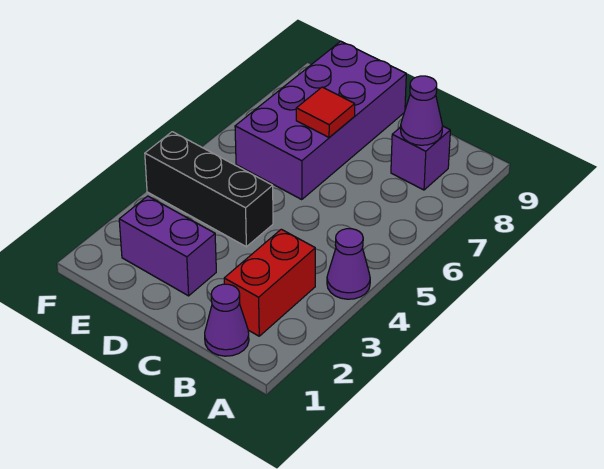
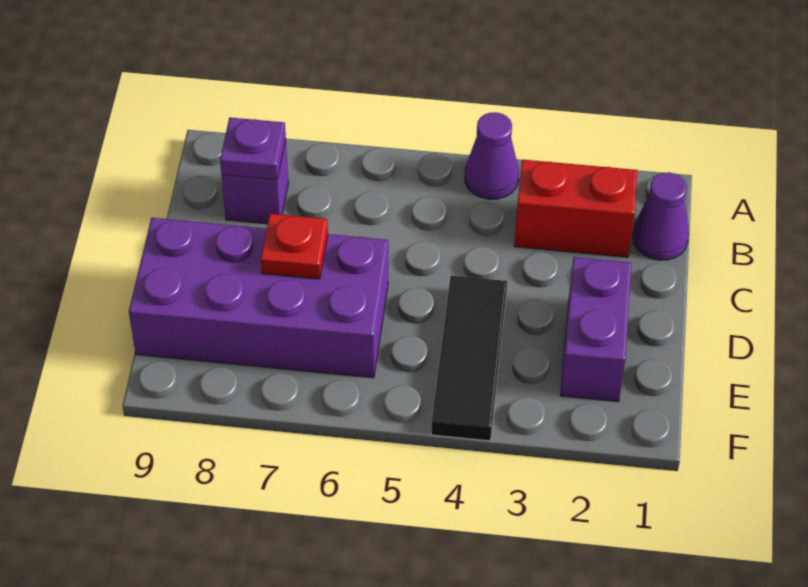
purple cone B8 level 2 -> purple plate B8 level 2
black brick D4:F4 level 1 -> black tile D4:F4 level 1
red tile D7 level 2 -> red plate D7 level 2

